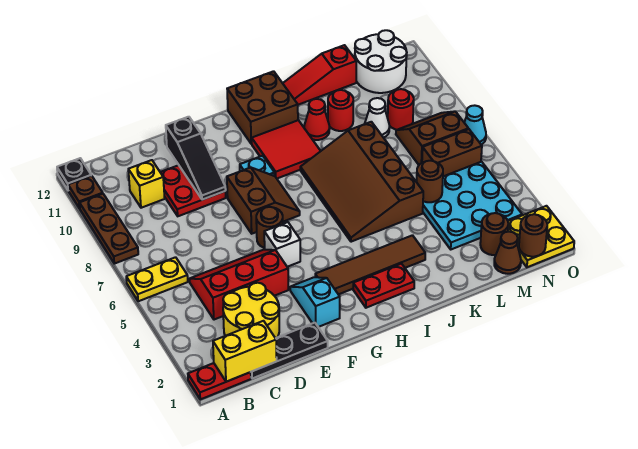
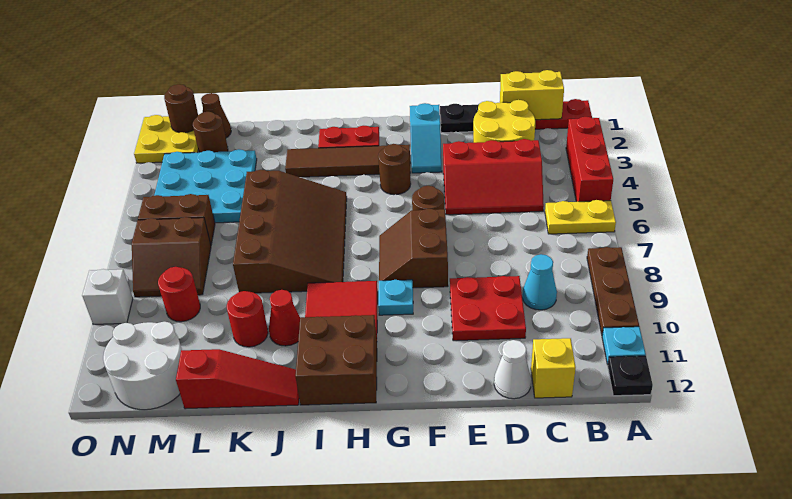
none -> red brick A3:A5 level 1
brown plate A11 level 1 -> cyan plate A11 level 1
yellow brick C10 level 1 -> yellow brick C12 level 1
black slope E9:E11 level 2 top 11 -> none
white brick F5 level 1 -> white brick O9 level 1
brown round brick L5 level 2 -> brown round brick G4 level 1
white cone L9 level 1 -> white cone D12 level 1
cyan cone O7 level 1 -> cyan cone C9 level 1

